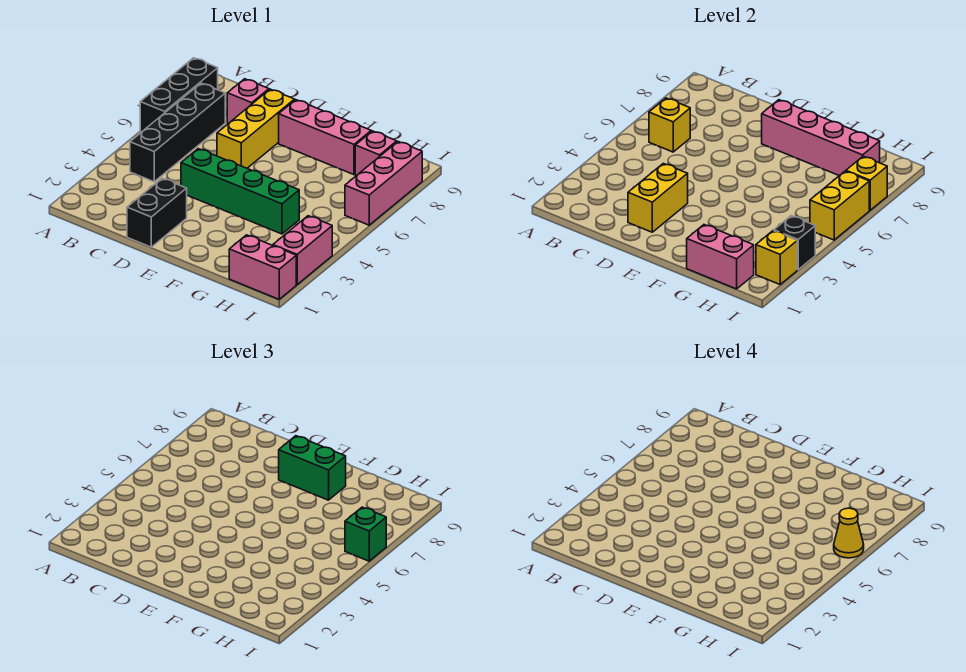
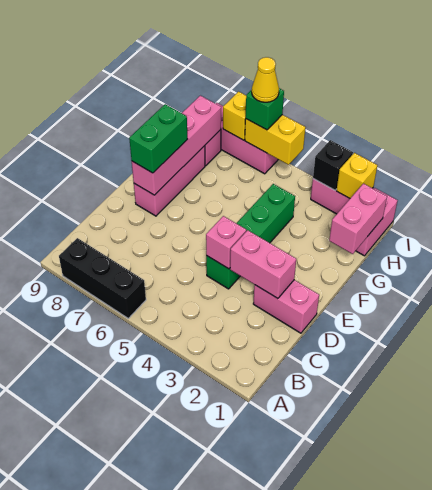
black brick B4:B7 level 1 -> none
yellow brick B6 level 2 -> none
pink brick C8 level 1 -> pink brick D4 level 2
black brick D1:D2 level 1 -> pink brick D1:D2 level 1
yellow brick D2:D3 level 2 -> pink brick D2:D3 level 2
yellow brick D6:D8 level 1 -> none

